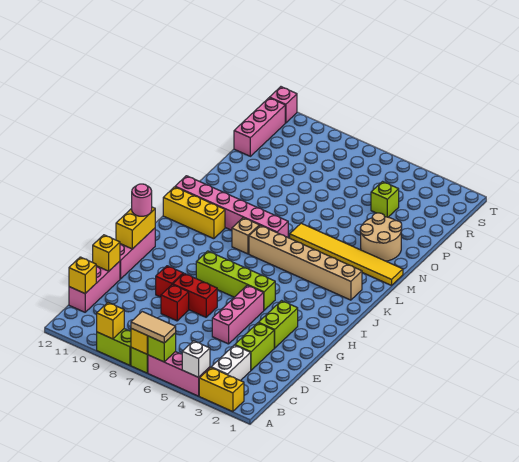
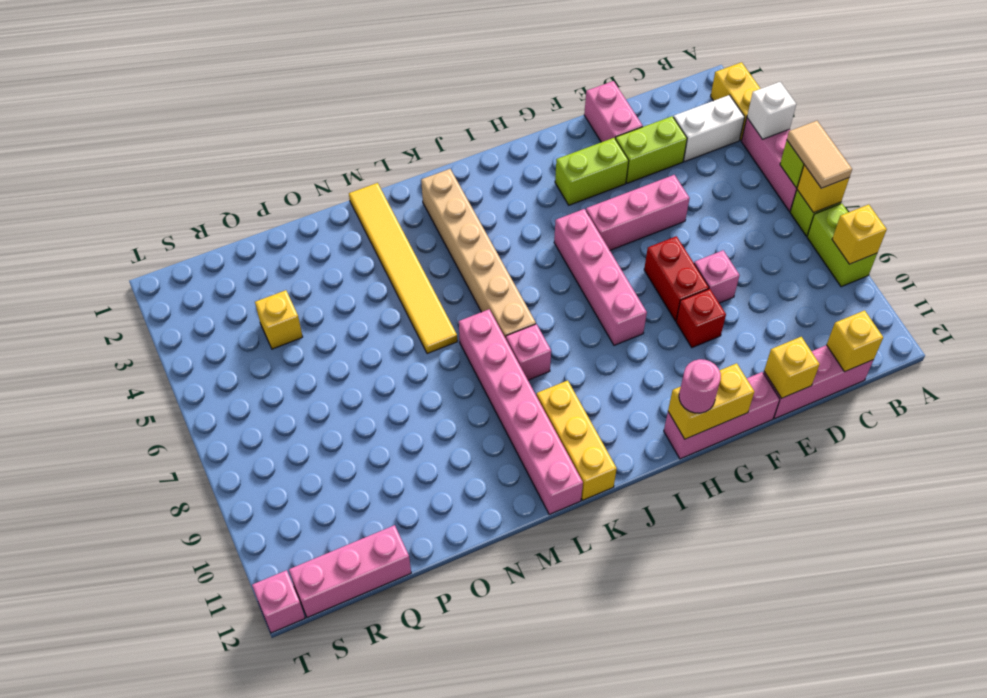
none -> pink brick E1:E2 level 1
red brick E8 level 1 -> pink brick E8 level 1
lime brick H5:H8 level 1 -> pink brick H5:H8 level 1
tan brick K8 level 1 -> pink brick K8 level 1
tan round brick N2:O3 level 1 -> none
lime brick Q4 level 1 -> yellow brick Q4 level 1

